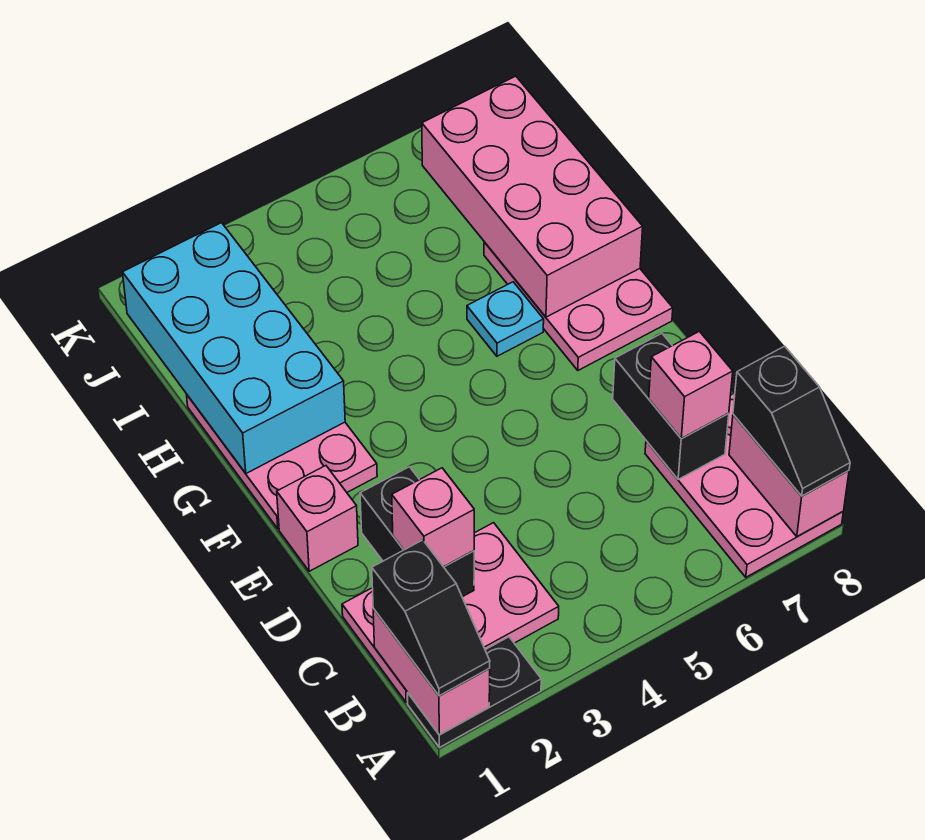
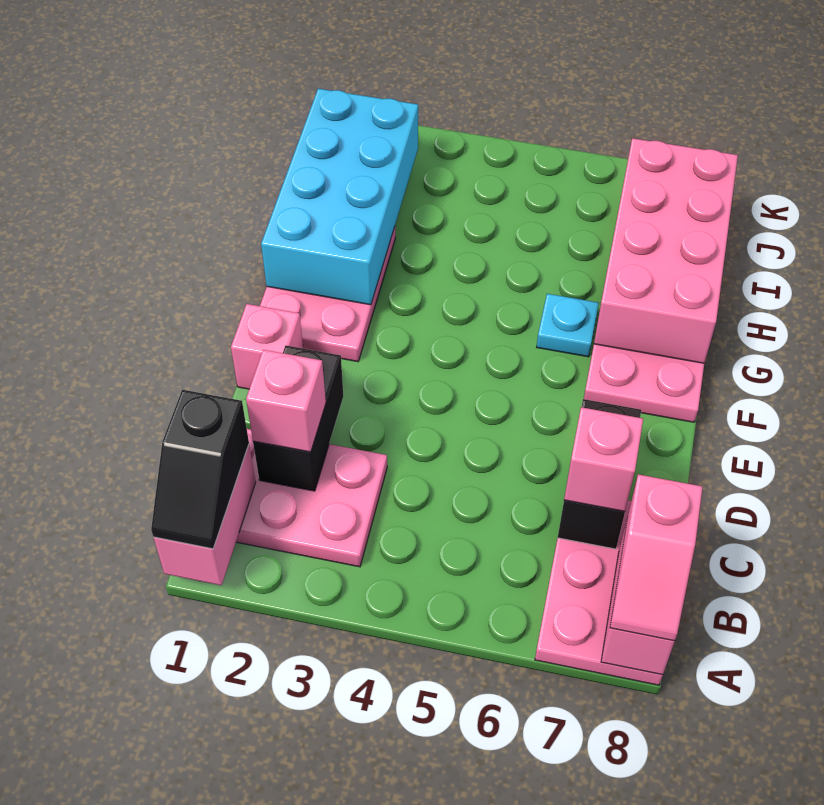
black plate A1:A2 level 1 -> none
black slope A8:B8 level 3 top B -> pink slope A8:B8 level 3 top B

